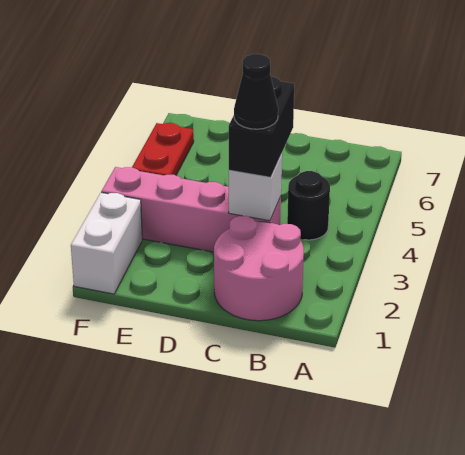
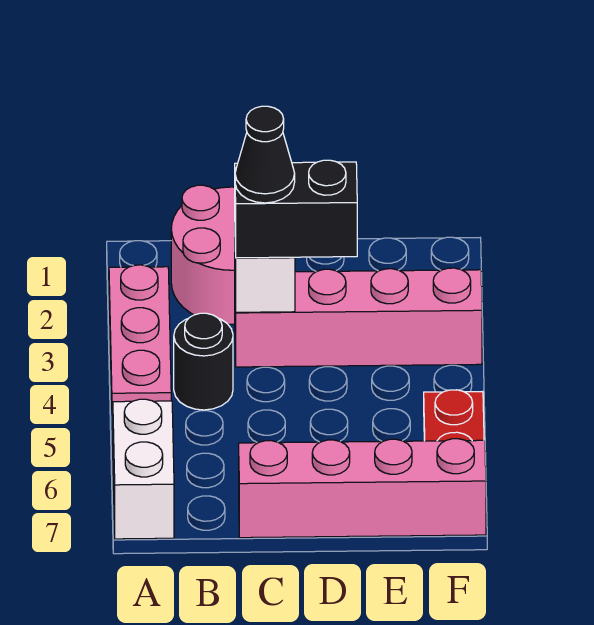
none -> pink plate A2:A4 level 1
black brick C3:C4 level 3 -> black brick C3:D3 level 3
none -> pink brick C7:F7 level 1
white brick F1:F2 level 1 -> white brick A6:A7 level 1

